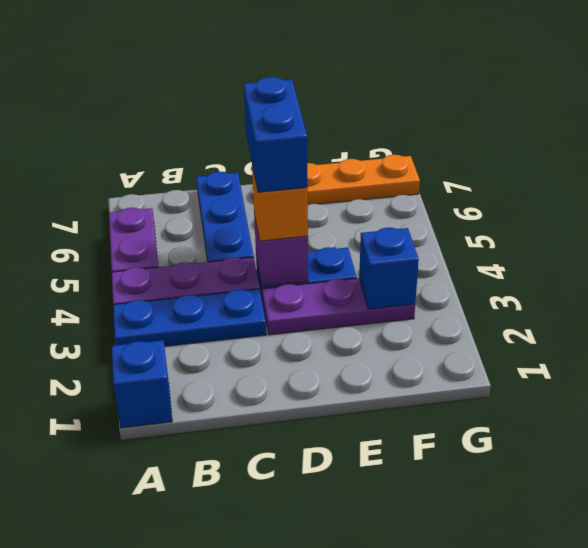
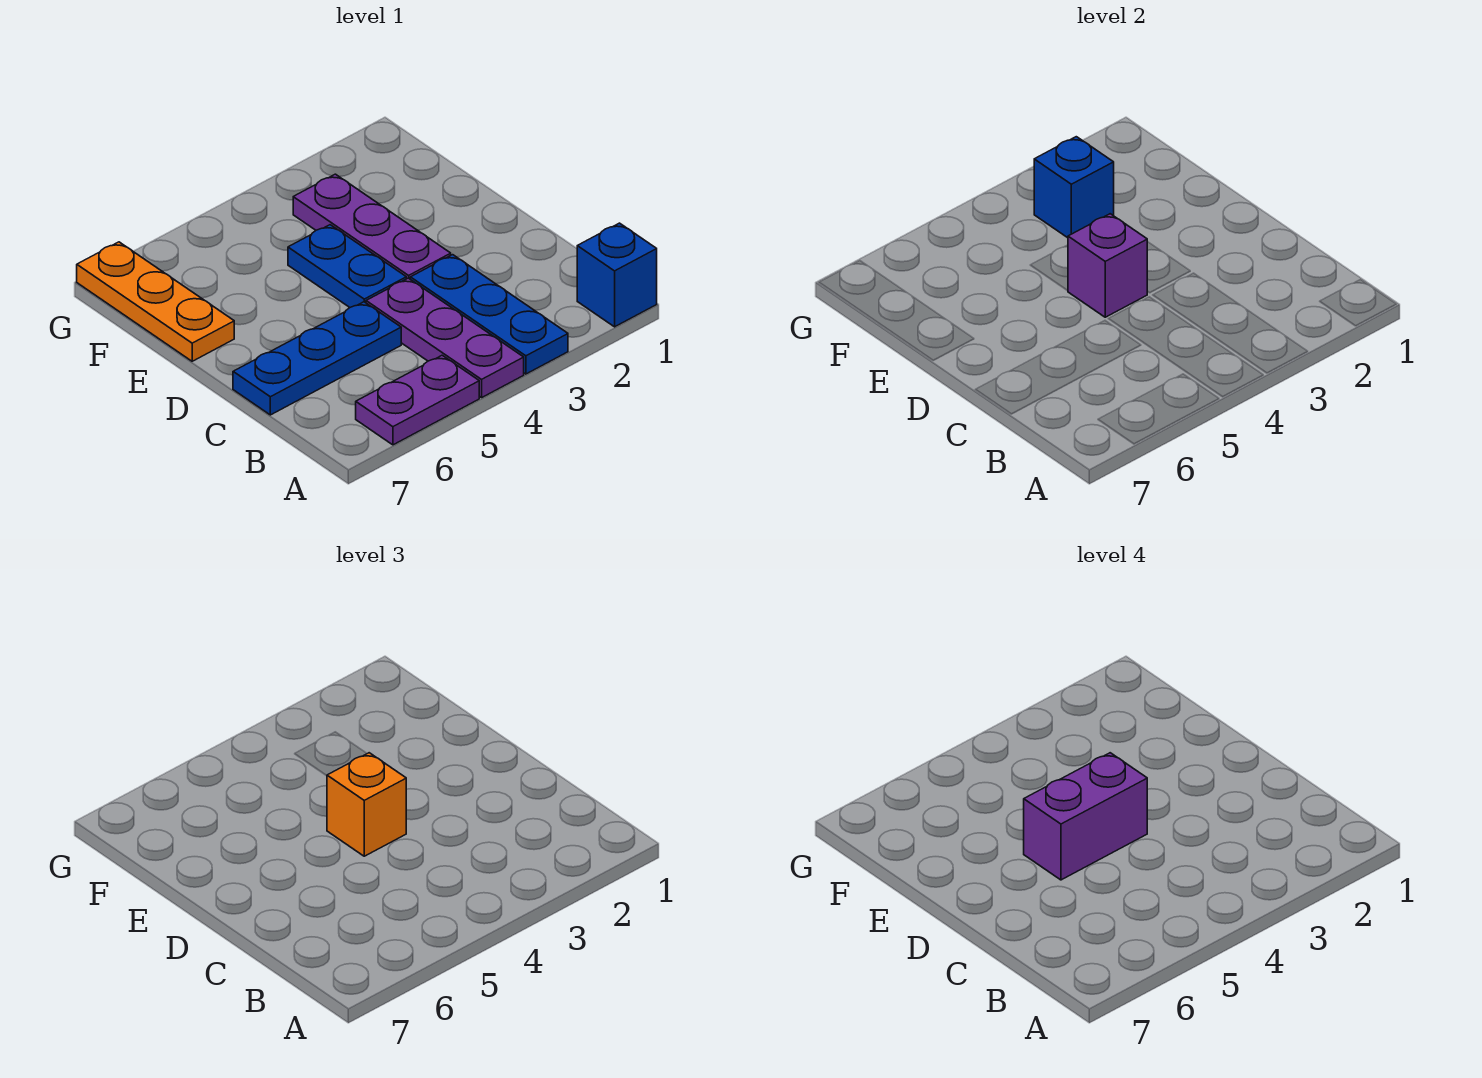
blue brick D4:D5 level 4 -> purple brick D4:D5 level 4

